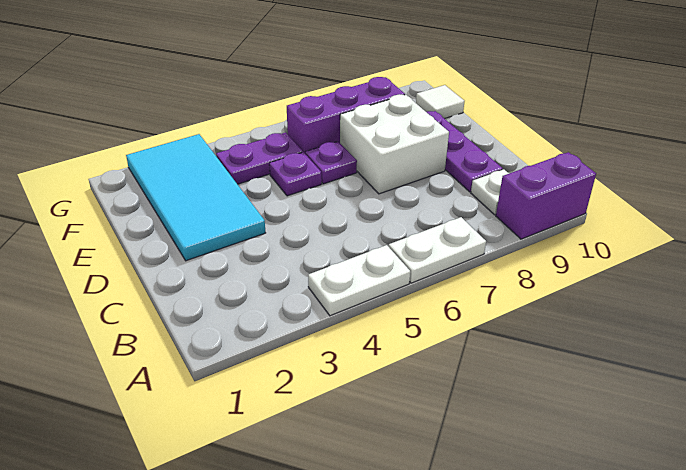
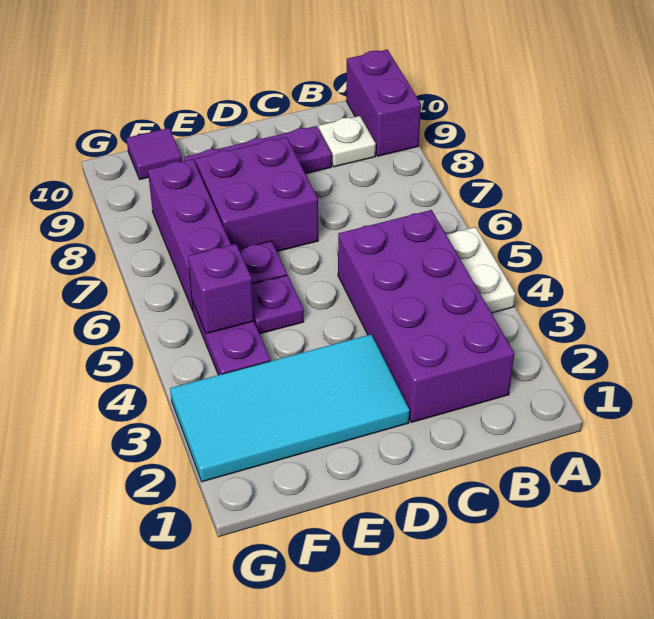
white plate A6:A7 level 1 -> none
none -> purple brick B2:C5 level 1
white brick D7:E8 level 1 -> purple brick D7:E8 level 1
none -> purple brick F5 level 2
white tile F10 level 1 -> purple tile F10 level 1

